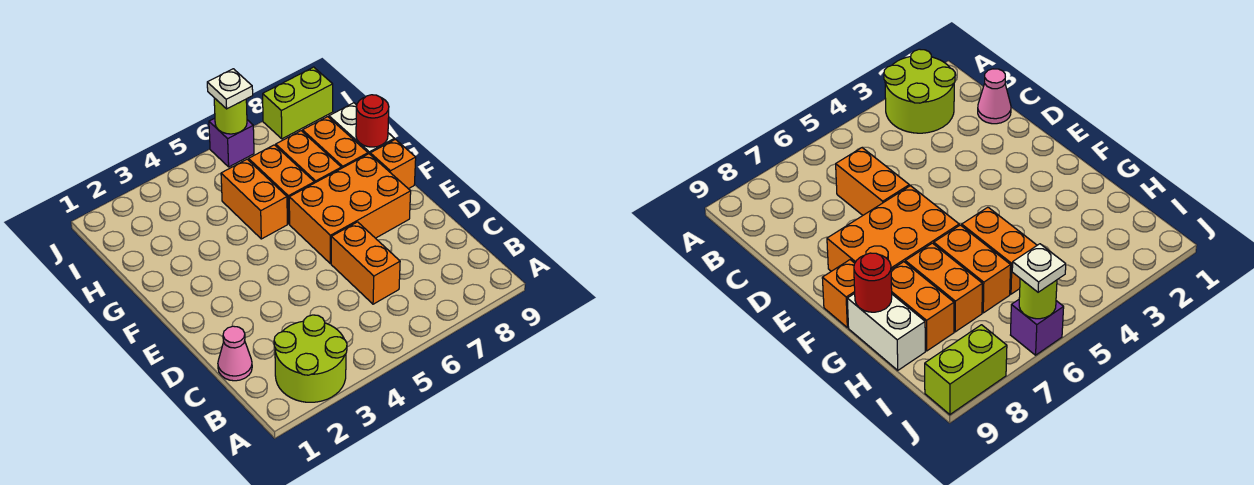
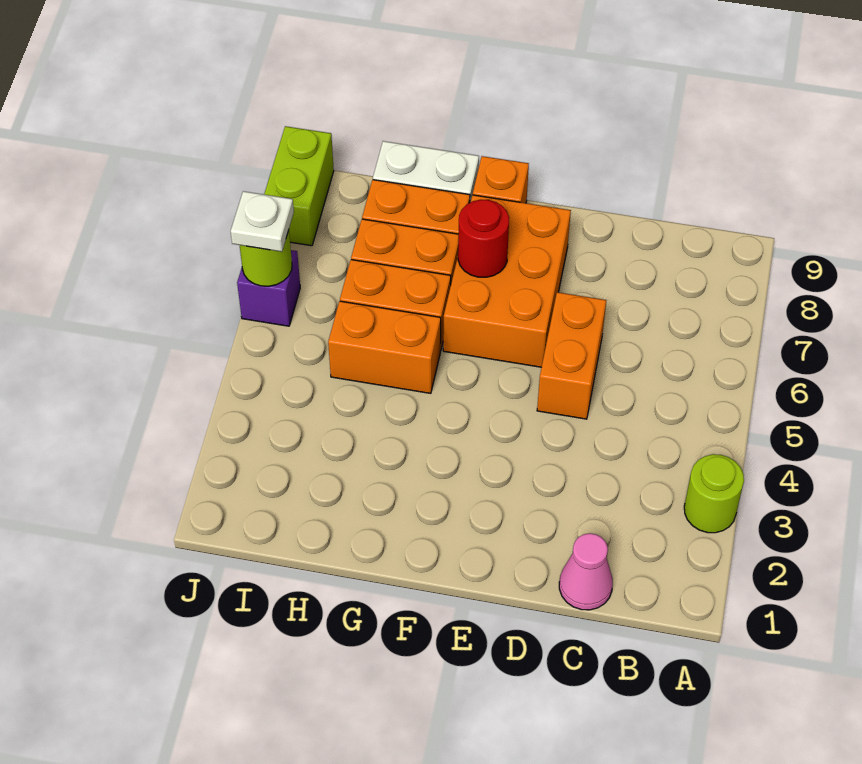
lime round brick A2:B3 level 1 -> lime round brick A3 level 1
orange brick C6:D6 level 1 -> orange brick D5:D6 level 1
red round brick G9 level 2 -> red round brick F7 level 2

